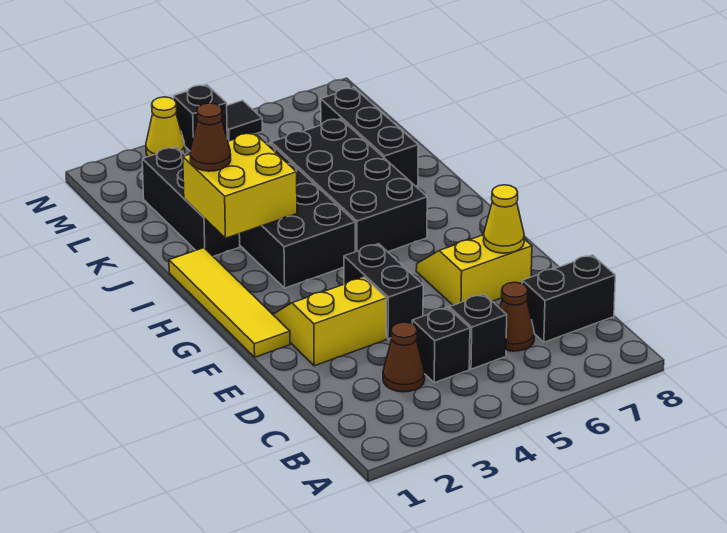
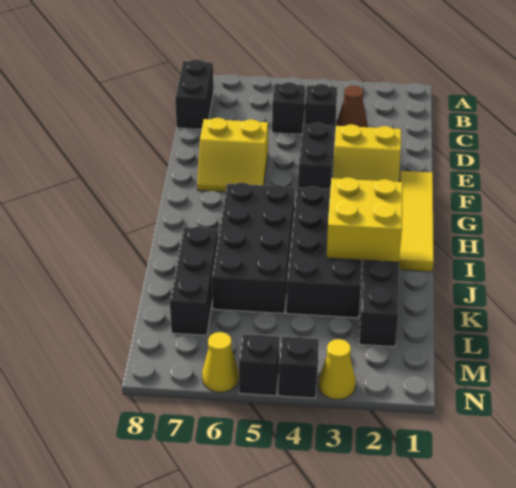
brown cone C6 level 1 -> none
black brick C7:C8 level 1 -> black brick B8:C8 level 1
yellow cone E7 level 2 -> yellow cone N6 level 1
brown cone J2 level 3 -> none
black tile N5 level 1 -> black brick N5 level 1

